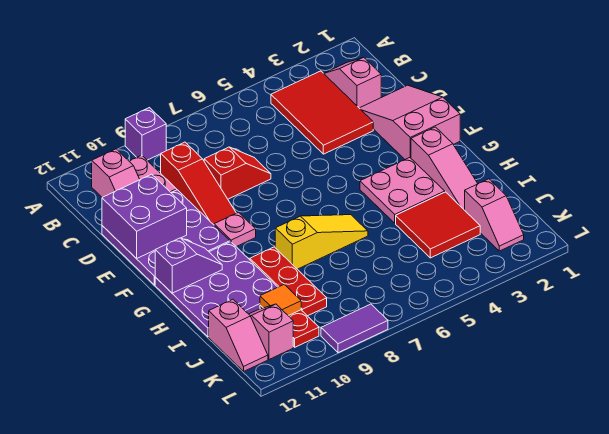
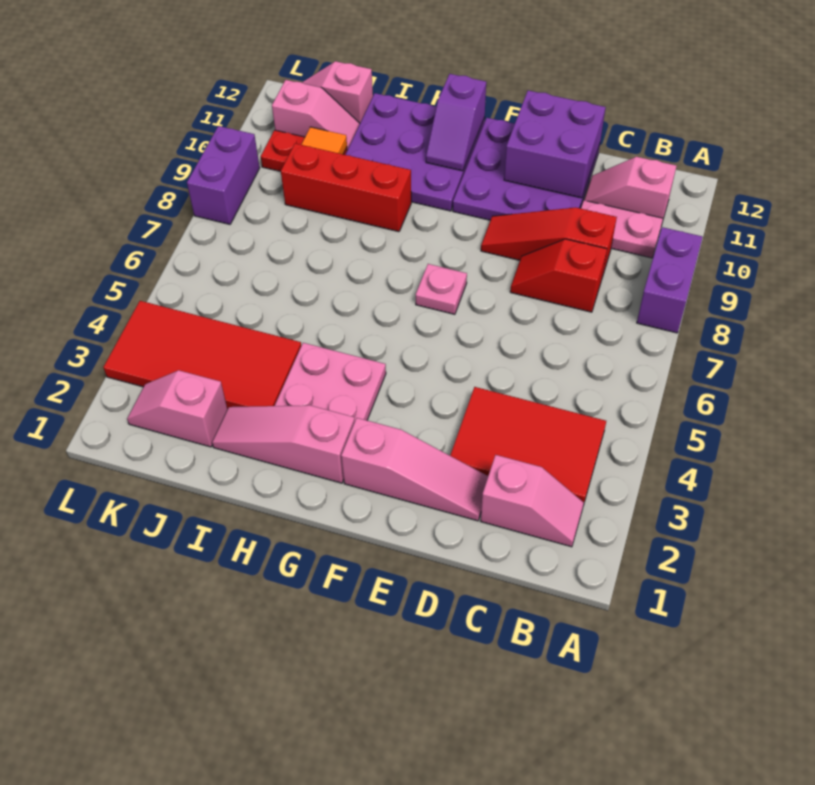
purple brick A9 level 1 -> purple brick A8:A9 level 1
pink slope D1:F2 level 1 top F -> pink slope D2:F2 level 1 top F
red slope D7:D8 level 1 top 8 -> red slope C8:D8 level 1 top C
pink plate F9 level 1 -> pink plate F7 level 1
yellow slope H6:H8 level 1 top 8 -> none
red plate H9:J9 level 1 -> red brick H9:J9 level 1
red tile I3:J4 level 1 -> red tile I3:L4 level 1
purple tile L8:L9 level 1 -> purple brick L8:L9 level 1

